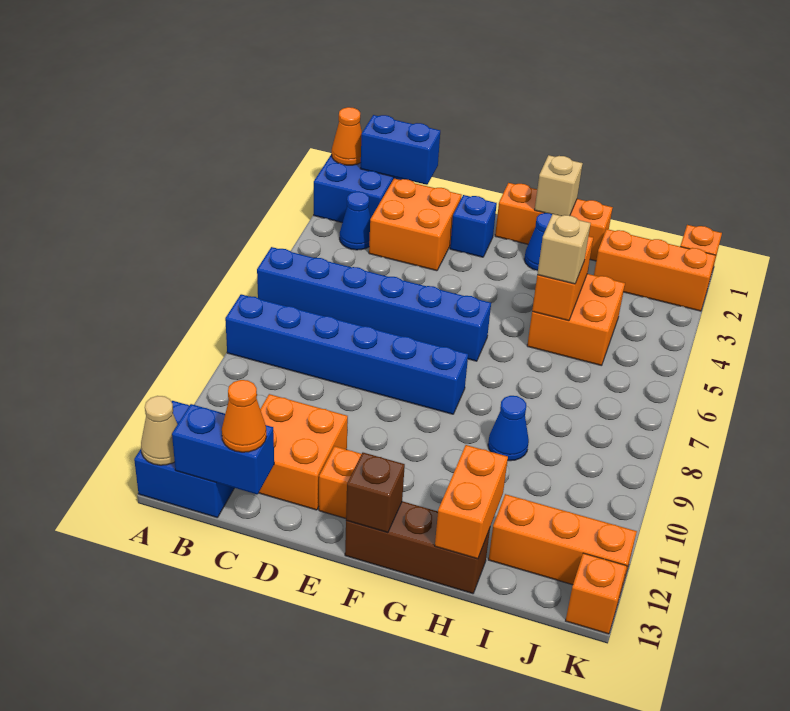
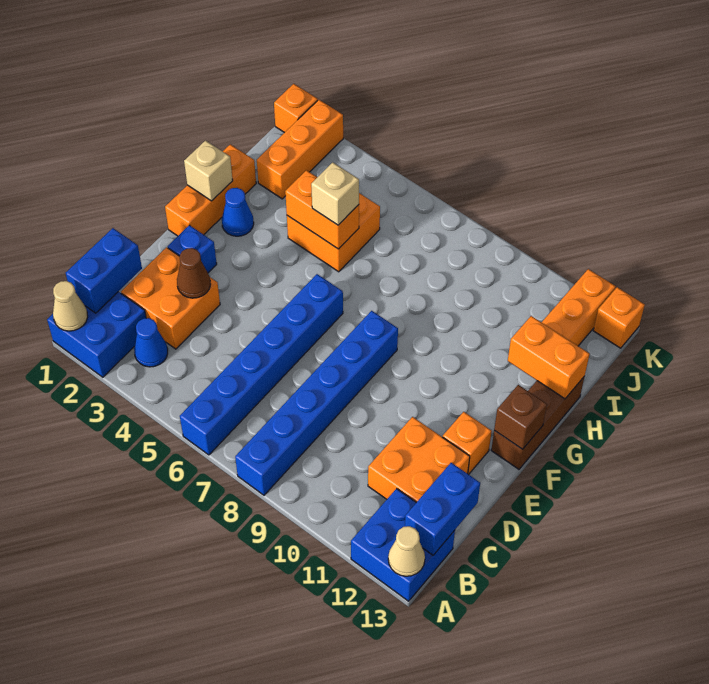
orange cone A1 level 2 -> tan cone A1 level 2
orange cone C13 level 3 -> none
none -> brown cone D3 level 2
blue cone H9 level 1 -> none

